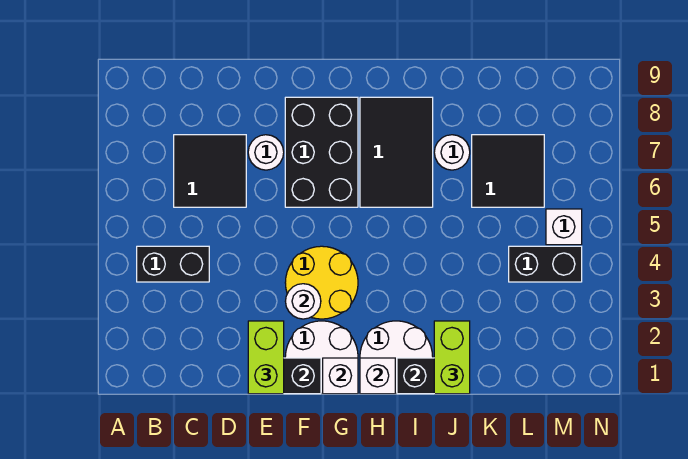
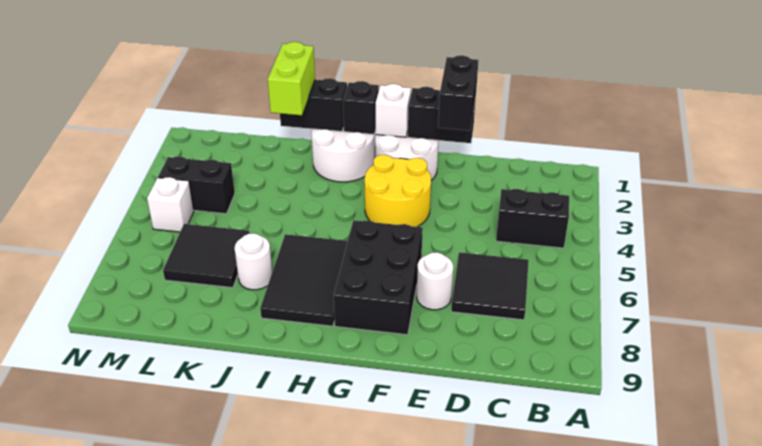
lime brick E1:E2 level 3 -> black brick E1:E2 level 3
white round brick F3 level 2 -> none
white brick H1 level 2 -> black brick H1 level 2

